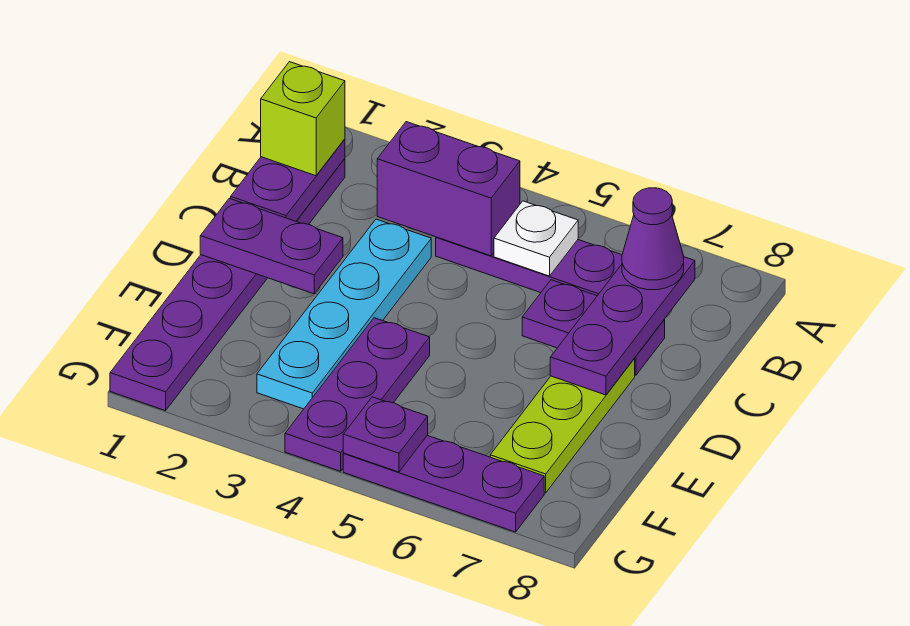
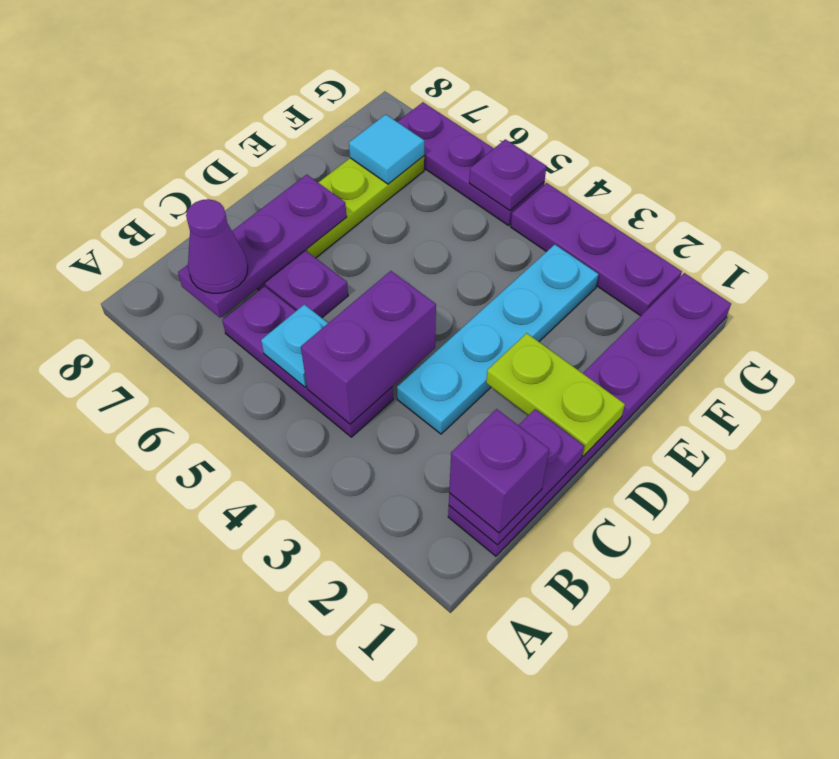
lime brick B1 level 3 -> purple brick B1 level 3
purple brick B3:B4 level 2 -> purple brick B4:C4 level 2
white plate B5 level 2 -> cyan plate B5 level 2
purple plate D1:D2 level 2 -> lime plate D1:D2 level 2
purple plate E4:G4 level 1 -> purple plate G2:G4 level 1
none -> cyan tile F7 level 2

